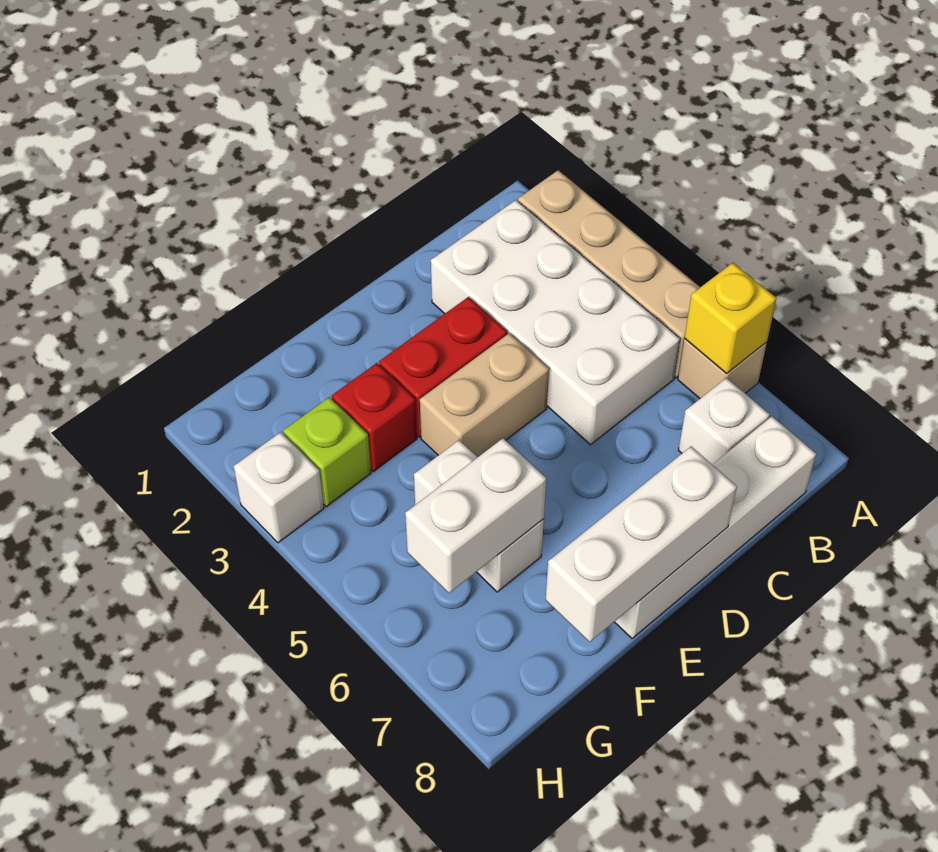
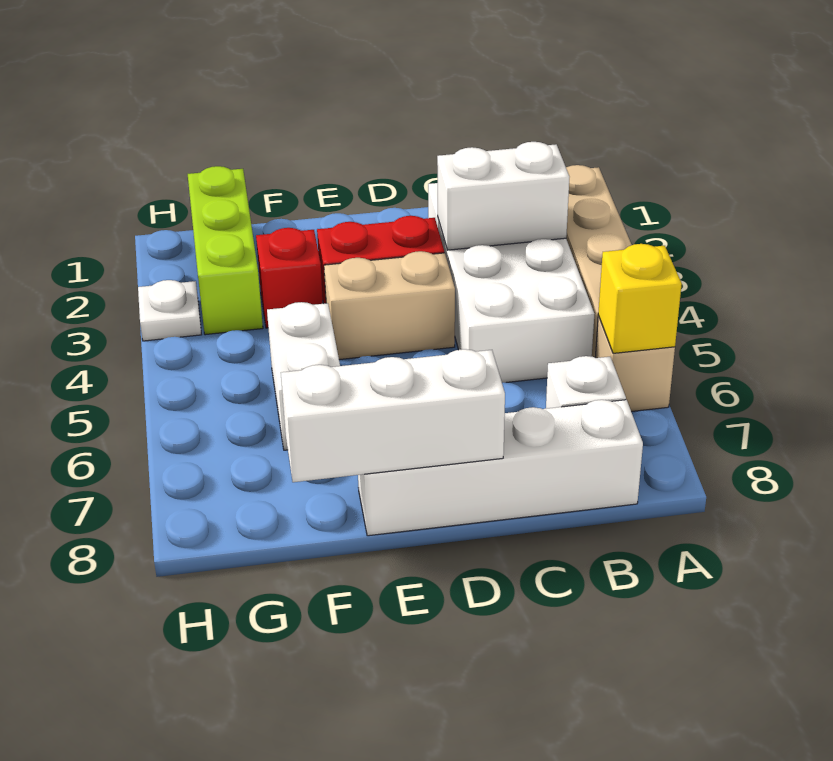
white brick F6:G6 level 2 -> white brick B3:C3 level 2
lime brick G3 level 1 -> lime brick G1:G3 level 1
white brick H3 level 1 -> white plate H3 level 1

